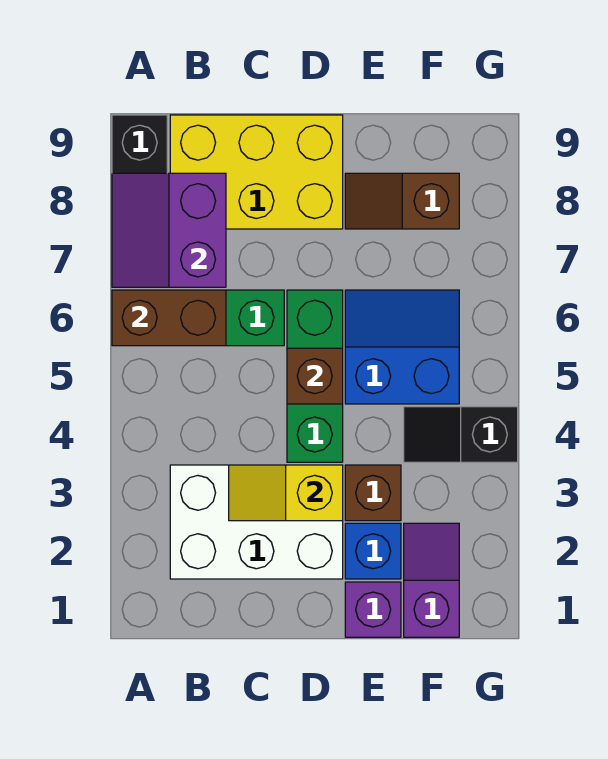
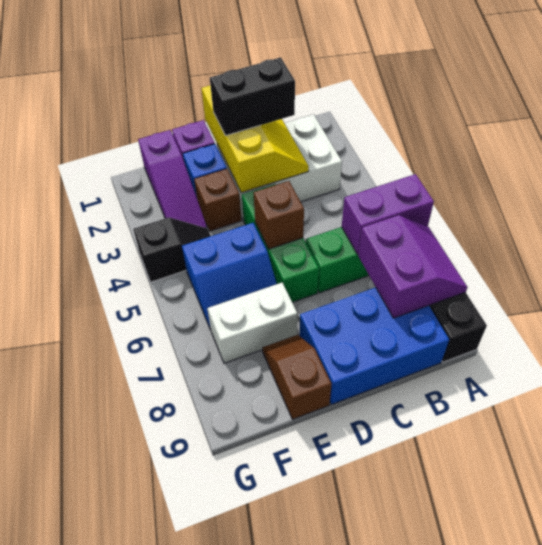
brown brick A6:B6 level 2 -> purple brick A6:B6 level 2
yellow brick B8:D9 level 1 -> blue brick B8:D9 level 1
none -> black brick C2:D2 level 3
yellow slope C3:D3 level 2 top D -> yellow slope C1:D3 level 2 top D
none -> white brick E7:F7 level 1
brown slope E8:F8 level 1 top F -> brown slope E8:E9 level 1 top 9
purple slope F1:F2 level 1 top 1 -> purple slope F1:F3 level 1 top 1

